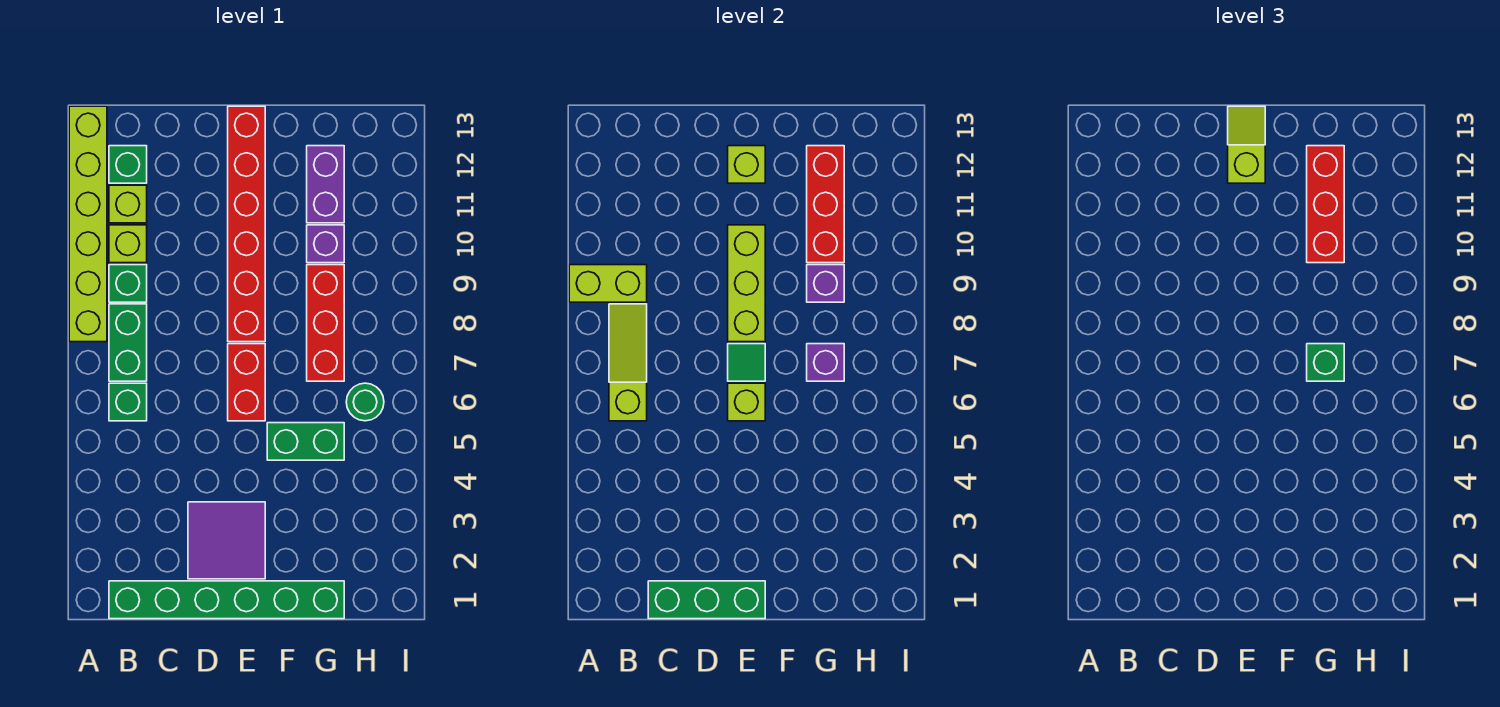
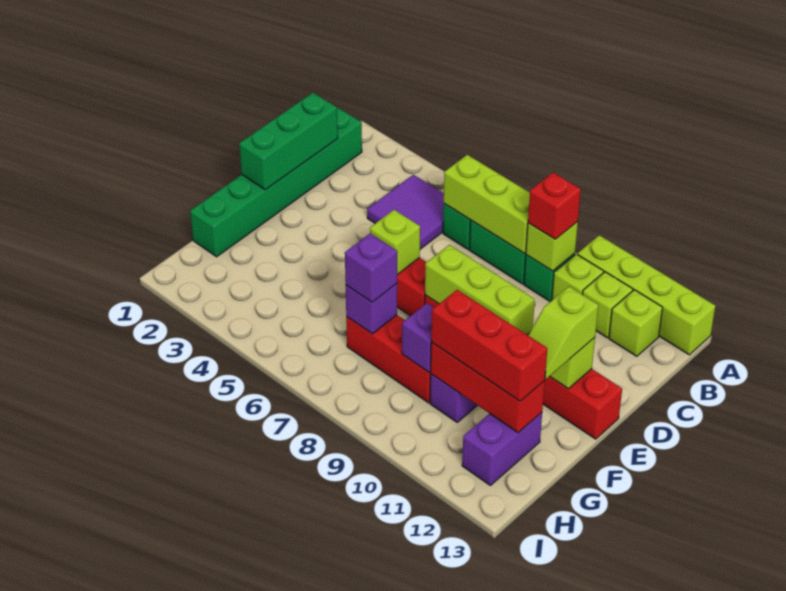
lime brick A8:A13 level 1 -> lime brick A10:A13 level 1
lime brick A9:B9 level 2 -> lime brick B9 level 2
lime slope B6:B8 level 2 top 6 -> lime brick B6:B8 level 2
none -> red brick B9 level 3
green brick B12 level 1 -> lime brick B12 level 1
purple tile D2:E3 level 1 -> purple tile B4:C5 level 1
green tile E7 level 2 -> none
lime slope E12:E13 level 3 top 12 -> lime slope E12:F12 level 3 top E
green brick F5:G5 level 1 -> none
green brick G7 level 3 -> purple brick G7 level 3
purple brick G11:G12 level 1 -> purple brick G12:H12 level 1
green round brick H6 level 1 -> none

